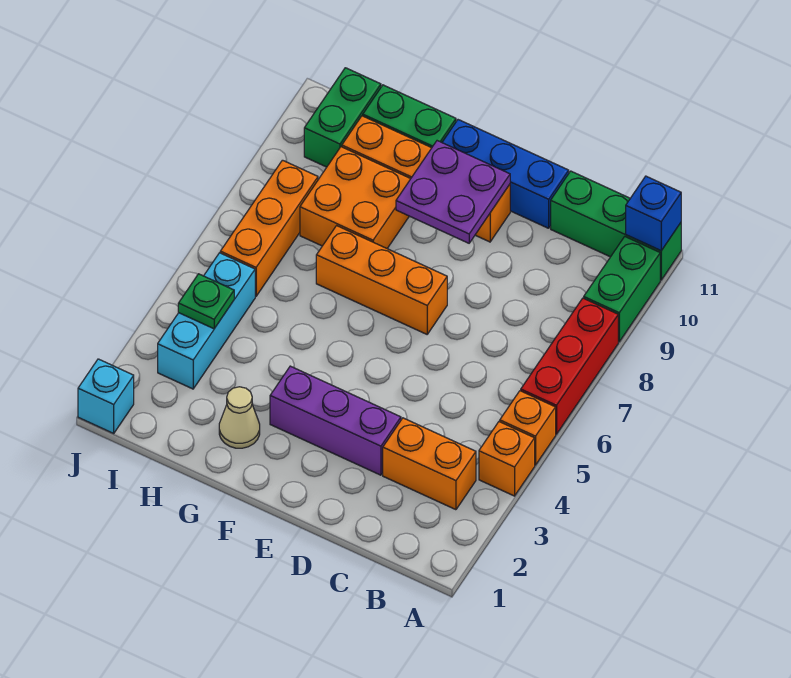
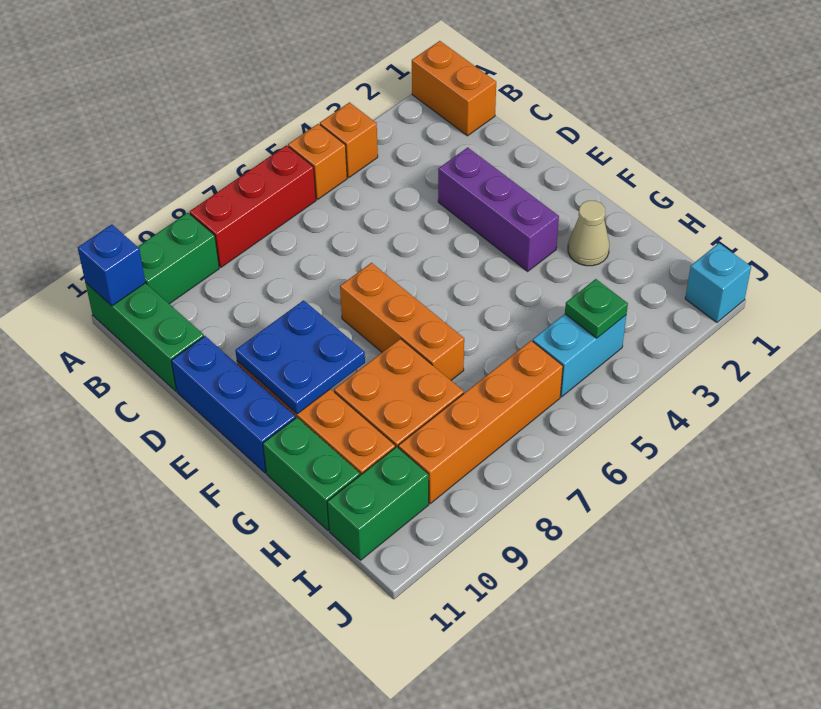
orange brick B3:C3 level 1 -> orange brick A1:B1 level 1
purple plate E9:F10 level 2 -> blue plate E9:F10 level 2
cyan brick I3:I5 level 1 -> cyan brick I4:I5 level 1
orange brick I6:I8 level 1 -> orange brick I6:I9 level 1

